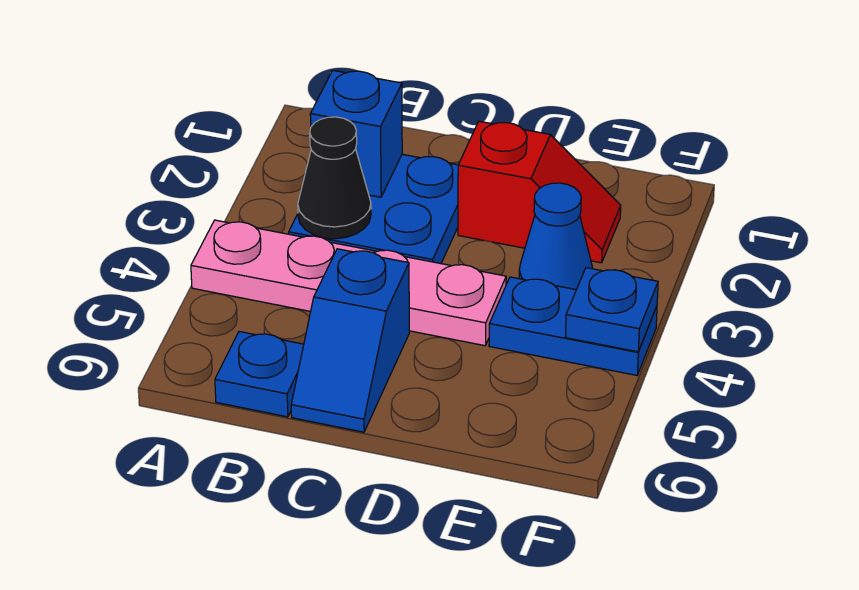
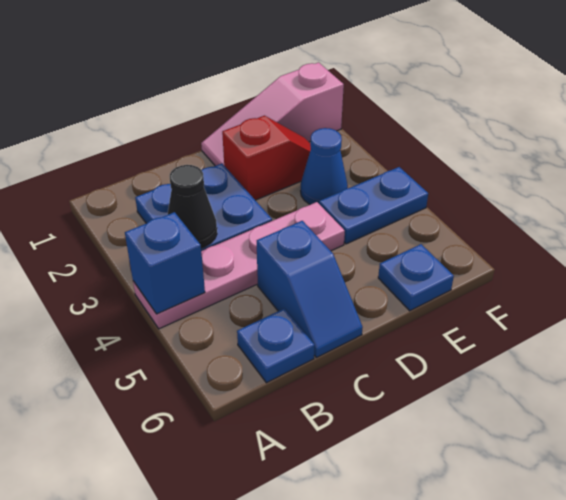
blue brick B2 level 2 -> blue brick A4 level 2
none -> pink slope D1:F1 level 1 top F
blue plate F4 level 2 -> blue plate E6 level 1

